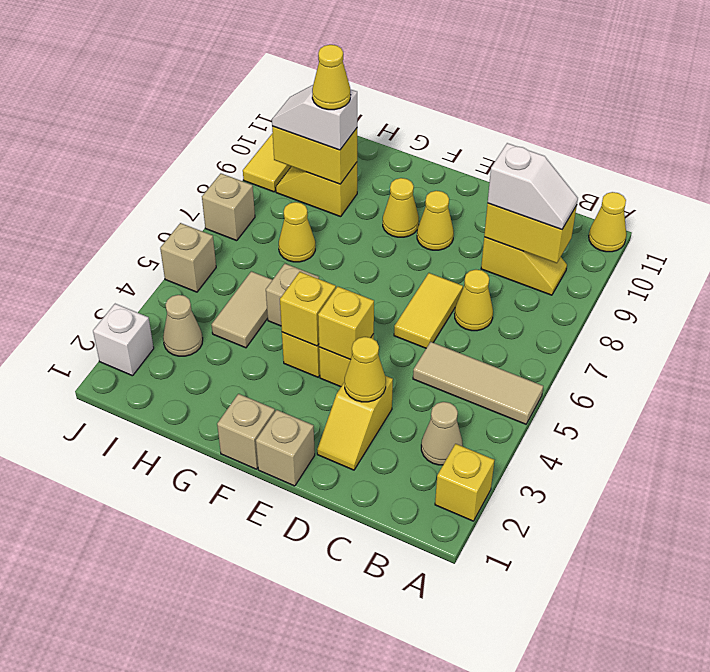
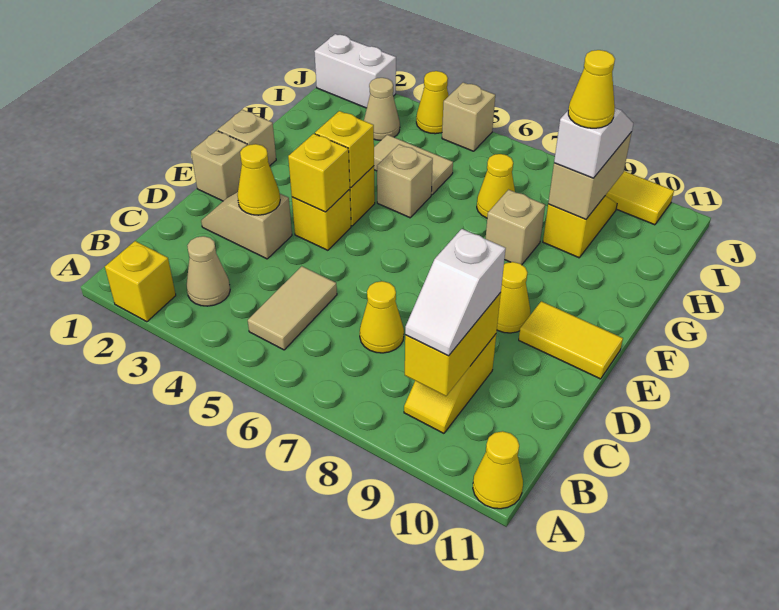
tan tile A5:C5 level 1 -> tan tile B5:C5 level 1
yellow slope D2:D3 level 1 top 3 -> tan slope D2:D3 level 1 top 3
yellow tile D6:D7 level 1 -> yellow tile E10:E11 level 1
yellow cone F9 level 1 -> yellow cone J4 level 1
yellow brick H9:I9 level 2 -> tan brick H9:I9 level 2
white brick J2 level 1 -> white brick J1:J2 level 1
tan brick J7 level 1 -> tan brick G8 level 1

